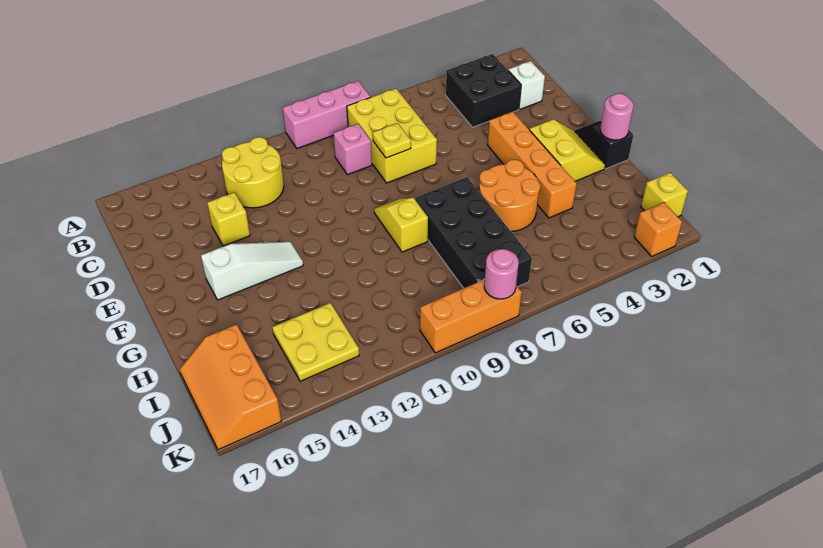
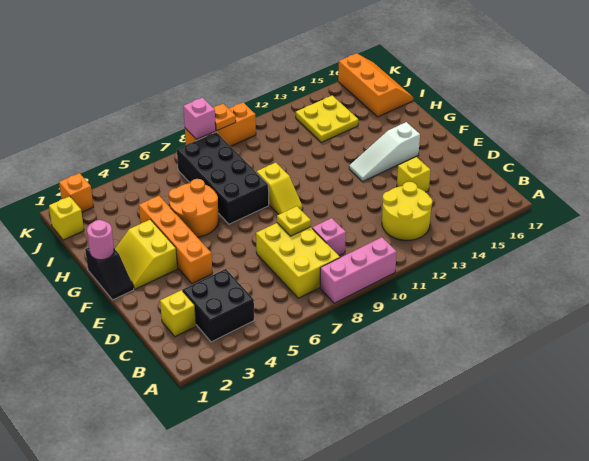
white brick C2 level 1 -> yellow brick C2 level 1
pink round brick K8 level 2 -> pink brick K8 level 2
none -> orange plate K9 level 2

